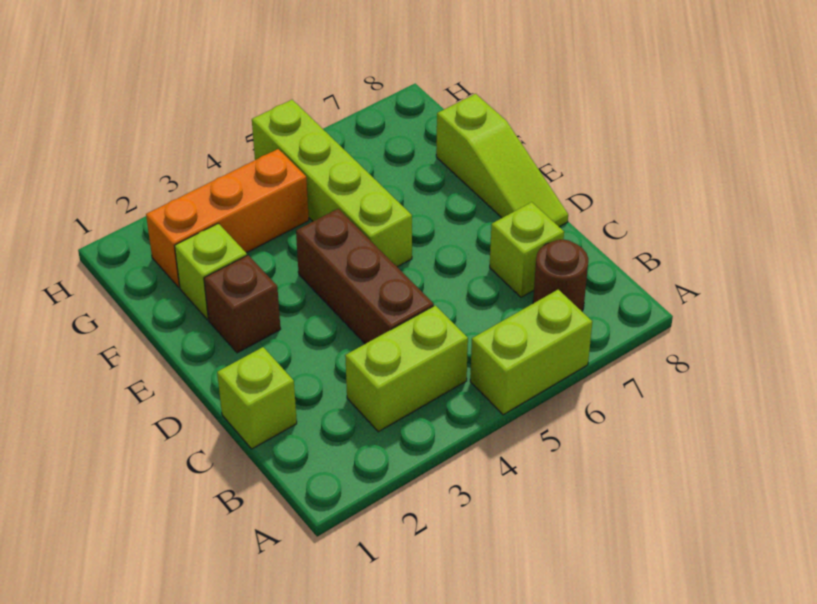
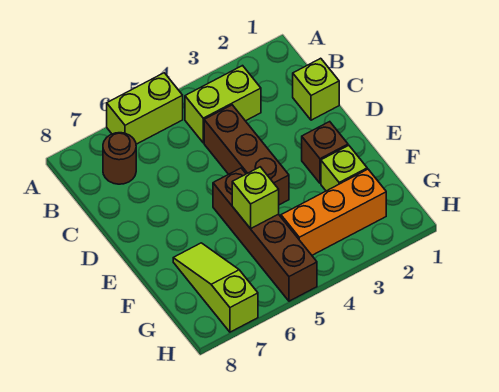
lime brick C7 level 1 -> lime brick F5 level 2
lime slope D8:F8 level 1 top F -> lime slope F7:H7 level 1 top H
lime brick E5:H5 level 1 -> brown brick E5:H5 level 1

